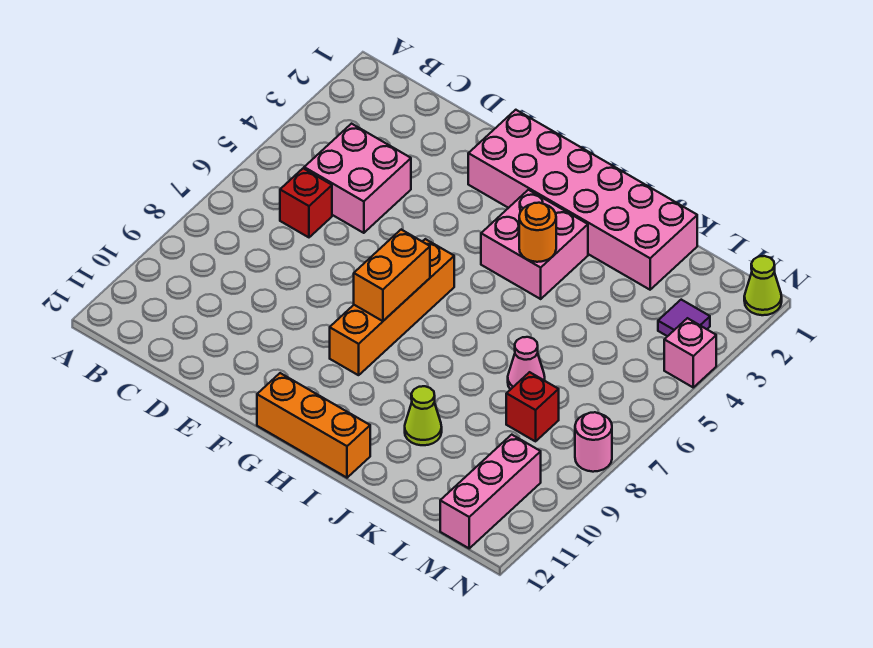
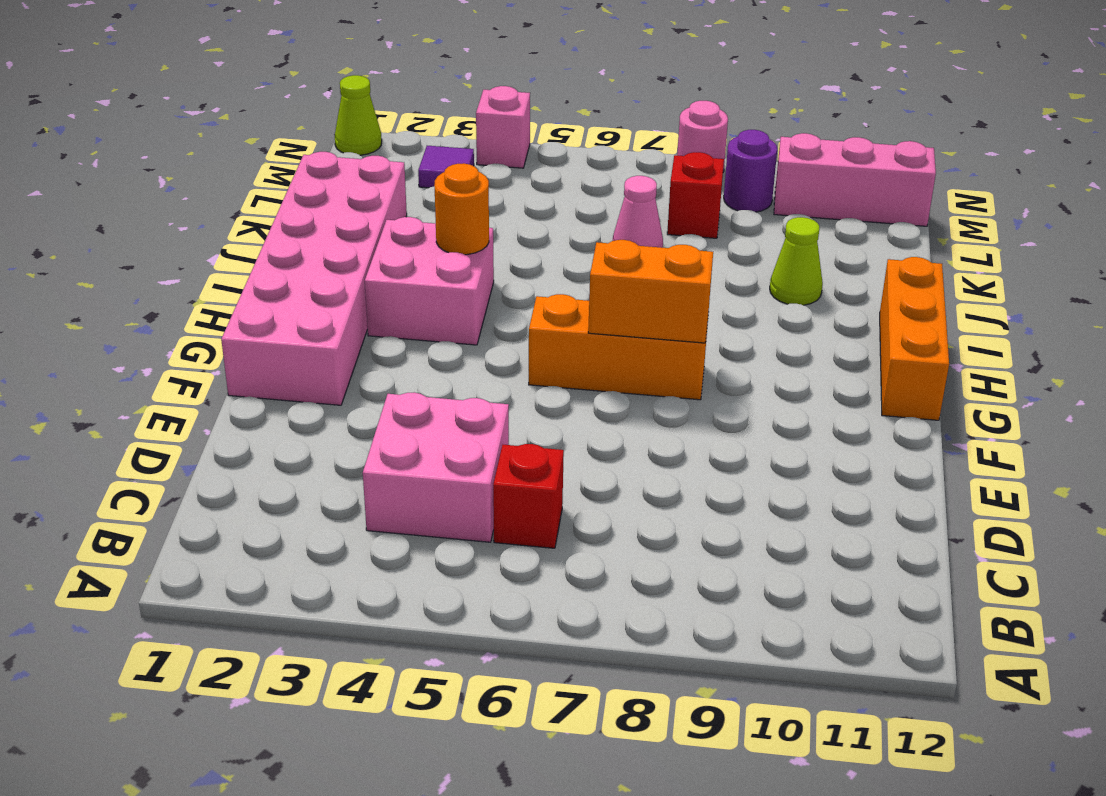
orange brick G6:G9 level 1 -> orange brick G6:G8 level 1
none -> purple round brick M9 level 1

